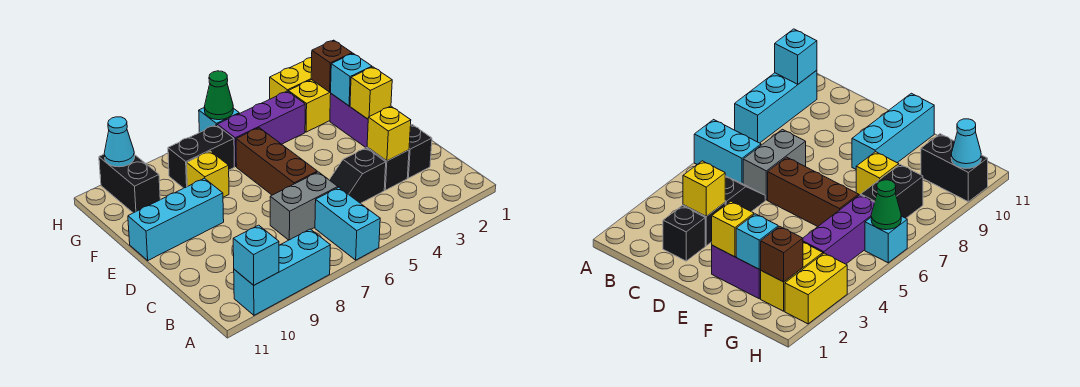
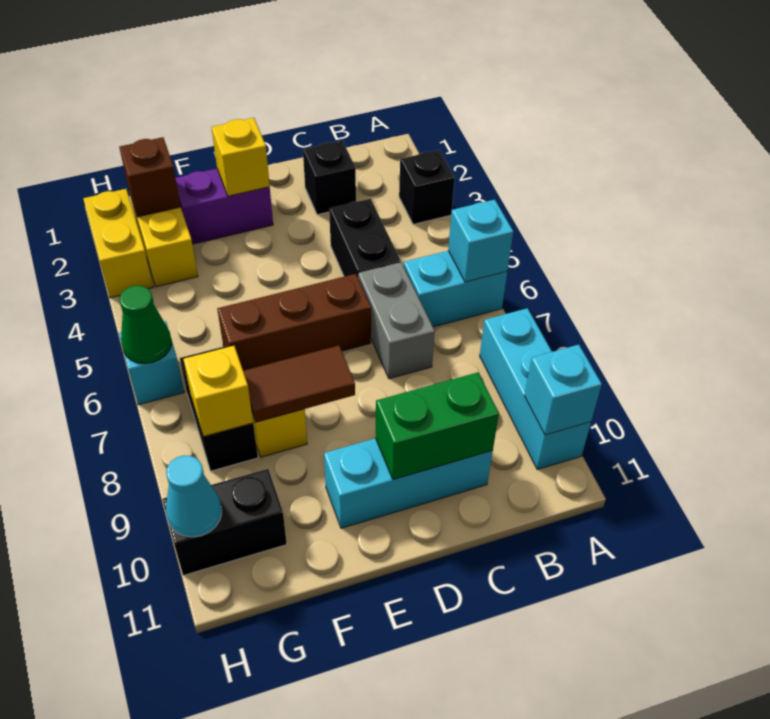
black brick C3 level 1 -> black brick A3 level 1
yellow brick C3 level 2 -> yellow brick G8 level 2
black slope C4:C5 level 1 top 4 -> black brick C4:C5 level 1
none -> green brick C10:D10 level 2
none -> brown tile E8:F8 level 2
cyan brick E9:E11 level 1 -> cyan brick C10:E10 level 1
cyan brick F2 level 2 -> cyan brick A6 level 2
purple brick G4:G6 level 1 -> none

